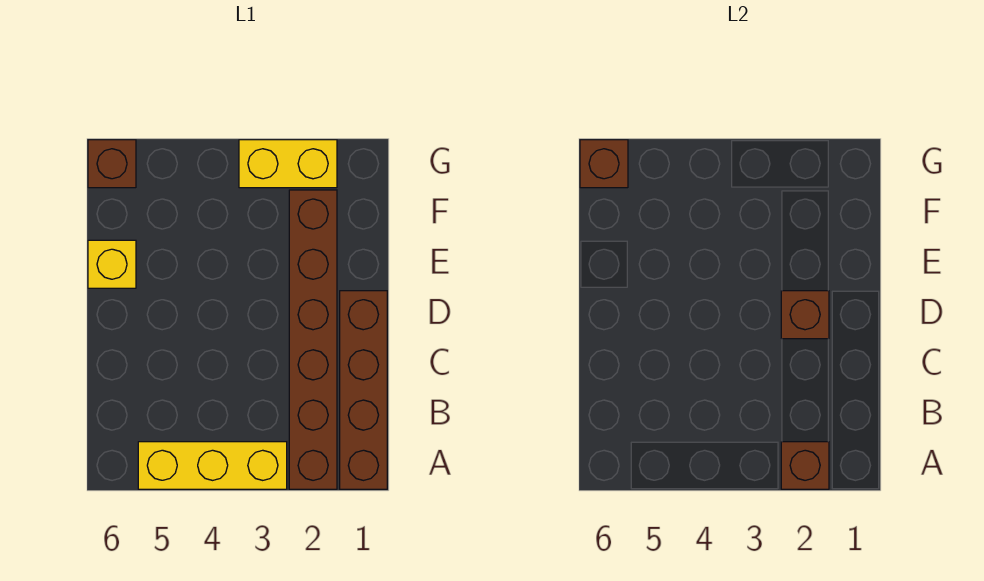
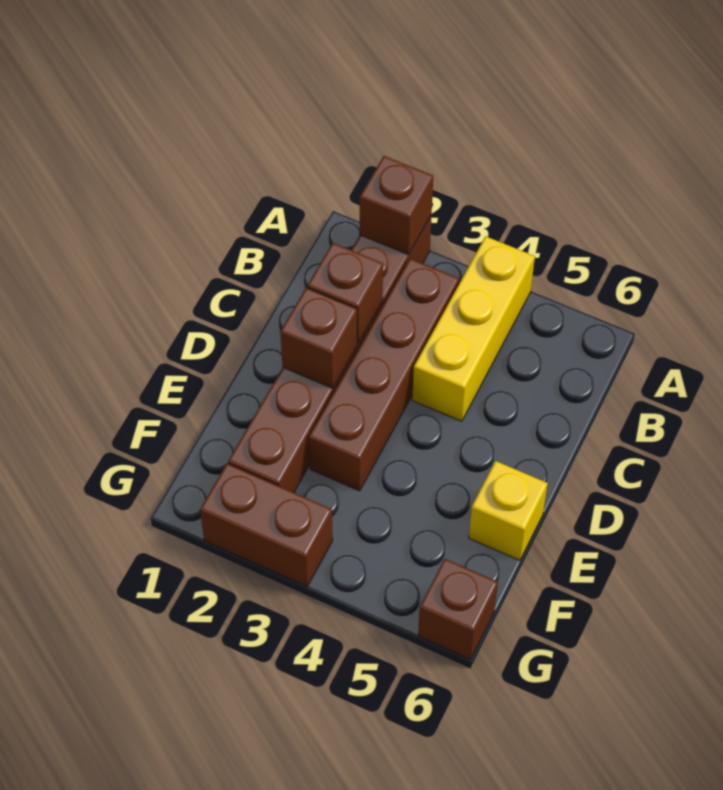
brown brick A1:D1 level 1 -> brown brick B3:E3 level 1
yellow brick A3:A5 level 1 -> yellow brick A4:C4 level 1
yellow brick G2:G3 level 1 -> brown brick G2:G3 level 1
brown brick G6 level 2 -> brown brick C2 level 2

